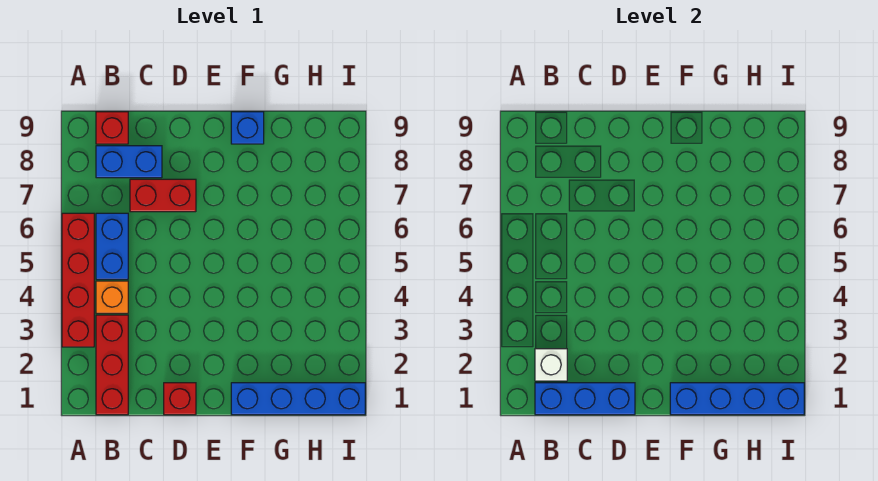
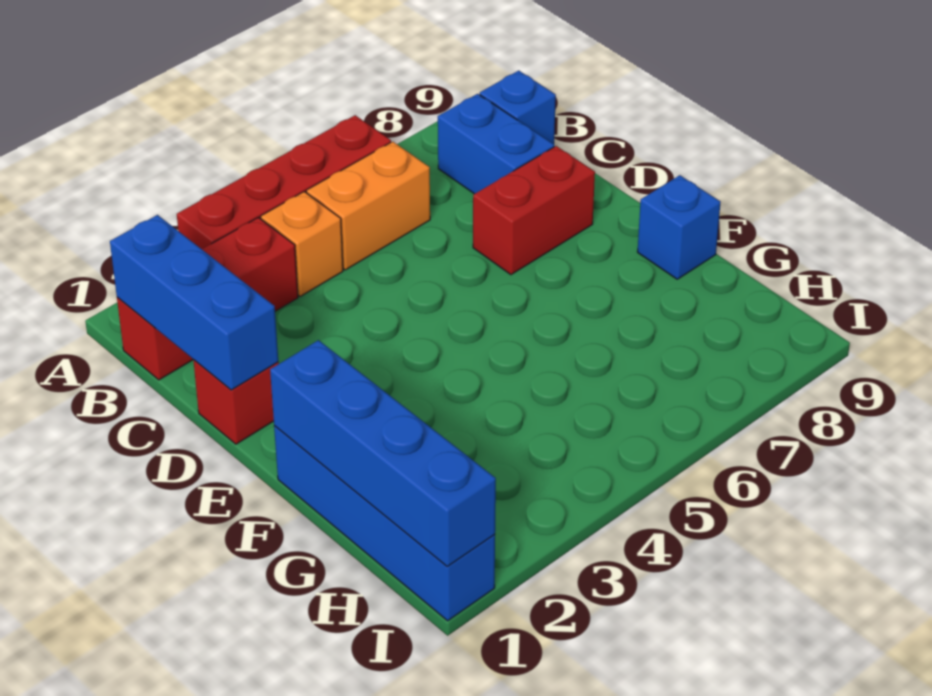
white brick B2 level 2 -> none
blue brick B5:B6 level 1 -> orange brick B5:B6 level 1
red brick B9 level 1 -> blue brick B9 level 1
red brick C7:D7 level 1 -> red brick D7:D8 level 1

